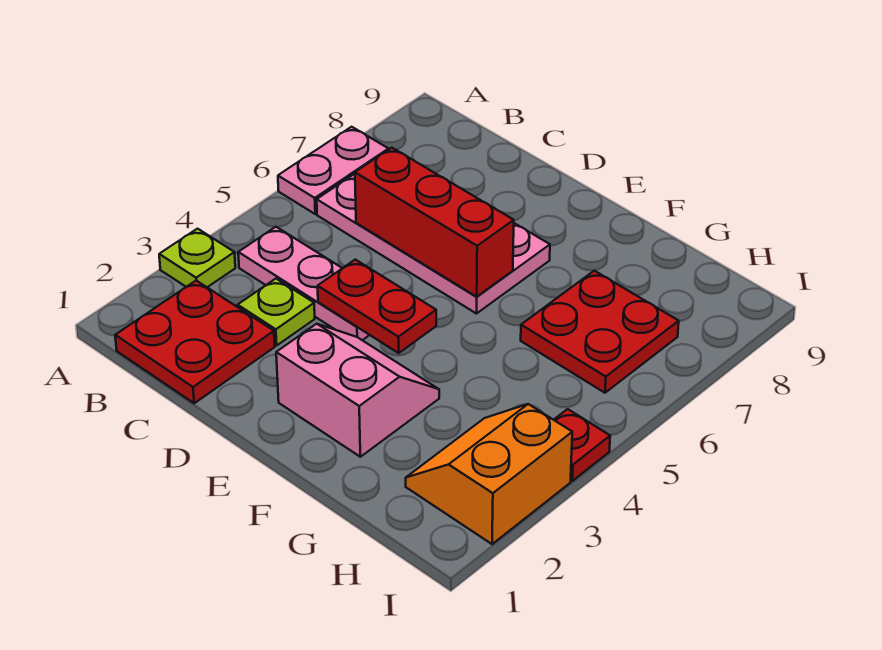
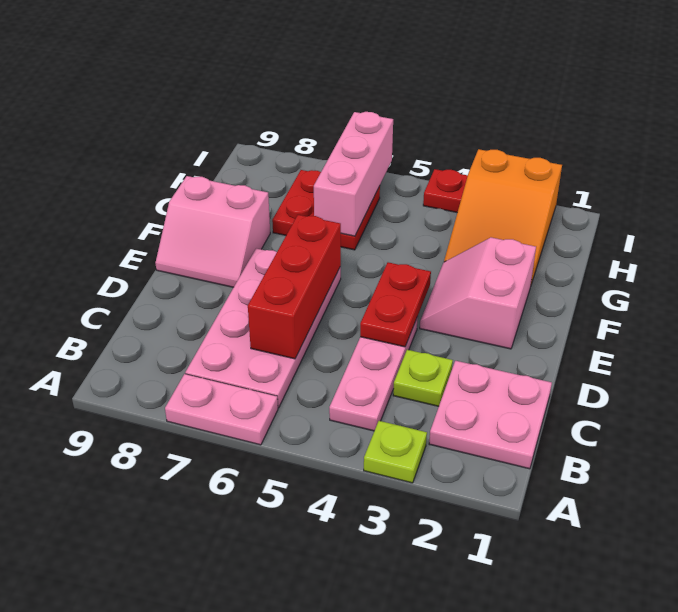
red plate B1:C2 level 1 -> pink plate B1:C2 level 1
none -> pink slope E8:F9 level 1 top F
none -> pink brick G6:I6 level 2
orange slope H2:I3 level 1 top I -> orange slope G2:I3 level 1 top I

